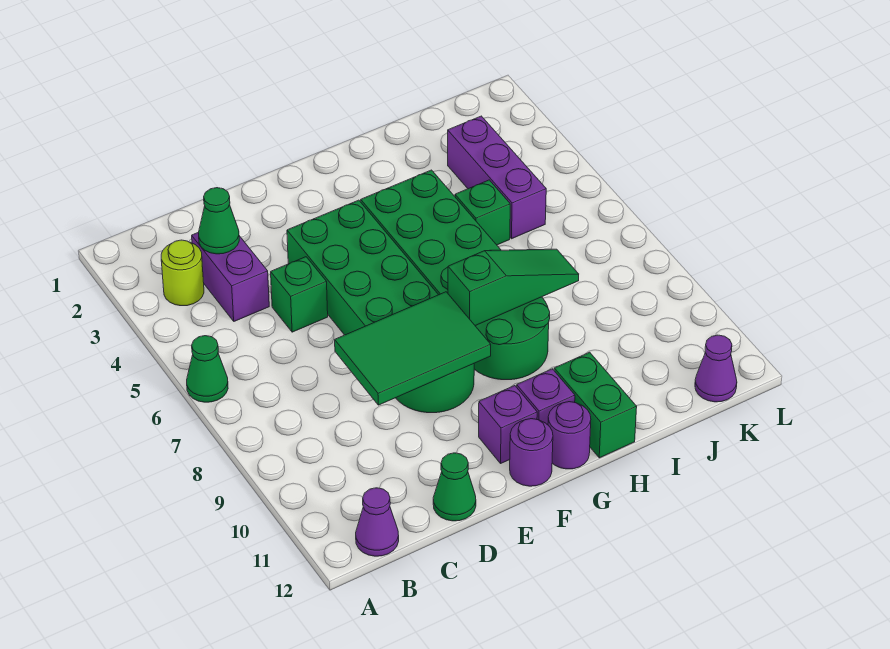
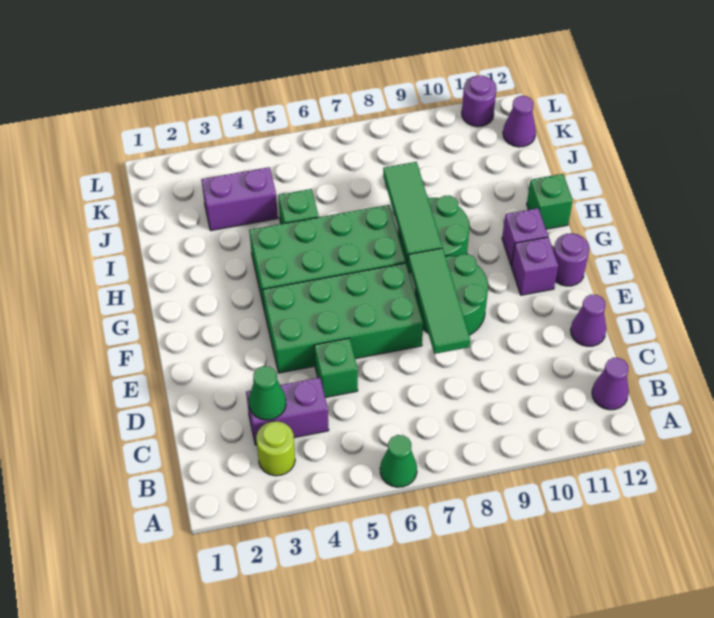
green tile D8:F9 level 2 -> green tile D8:F8 level 2
green cone D12 level 1 -> purple cone D12 level 1
green slope G8:I8 level 2 top G -> green tile G8:I8 level 2
purple round brick G12 level 1 -> purple round brick L11 level 1
green brick H11:H12 level 1 -> green brick H12 level 1
purple brick J3:J5 level 1 -> purple brick J3:J4 level 1

